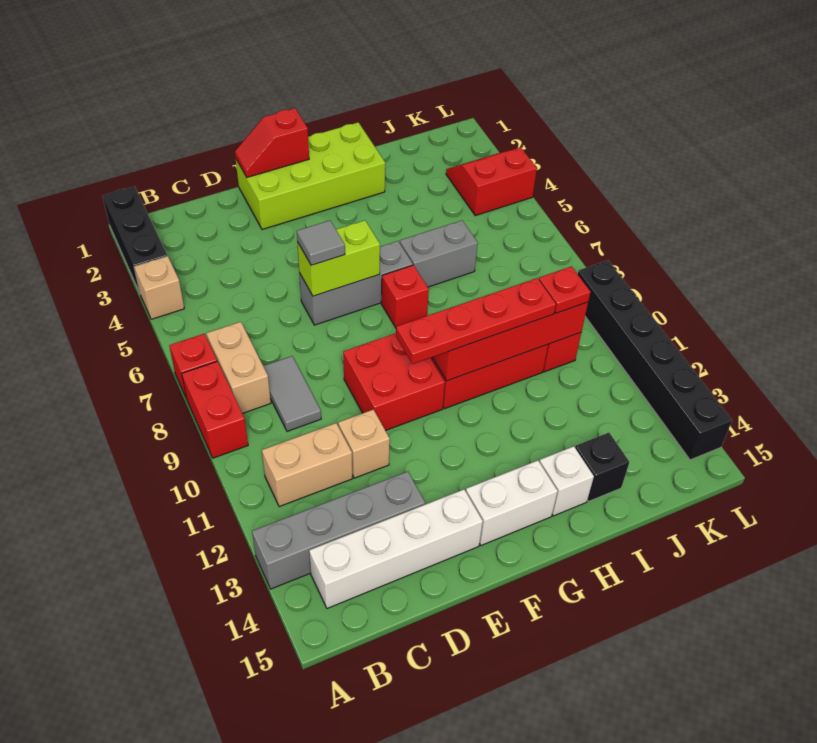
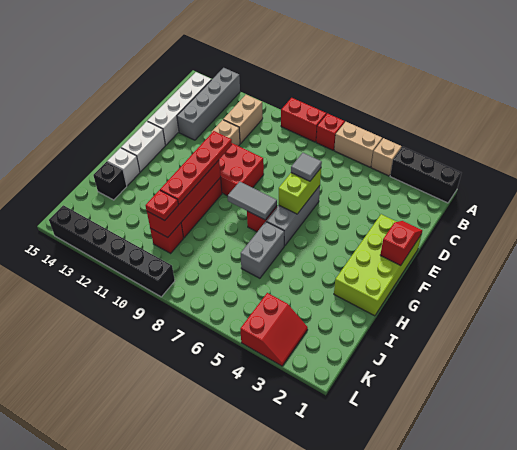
tan brick B7:B8 level 1 -> tan brick A5:A6 level 1
grey tile C8:C9 level 1 -> grey tile G7:G8 level 2

